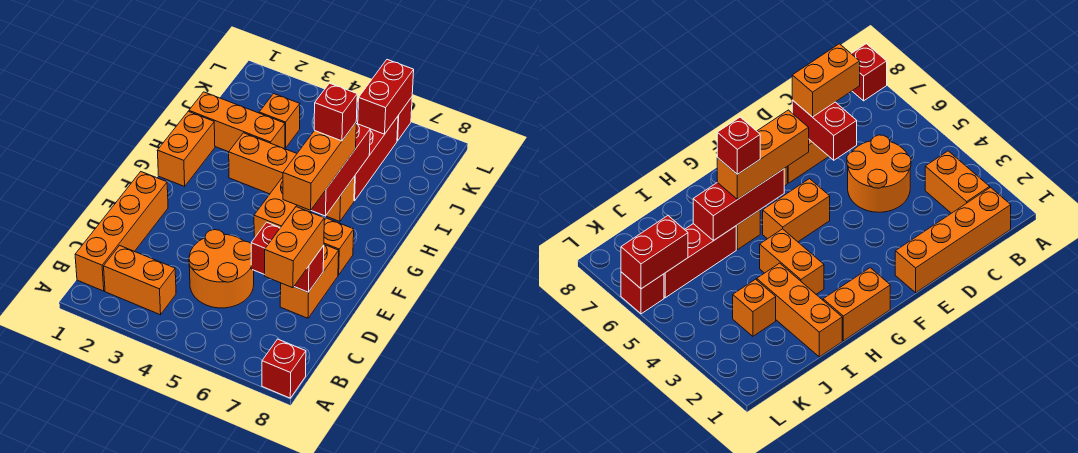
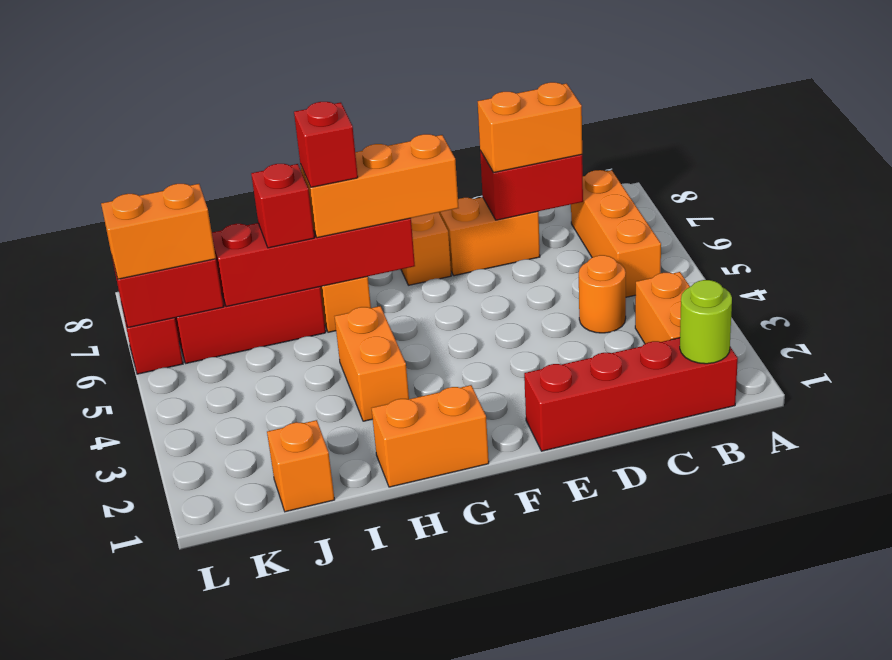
red brick A8 level 1 -> red brick I6 level 3
orange brick B1:E1 level 1 -> red brick B1:E1 level 1
none -> lime round brick B1 level 2
orange round brick C4:D5 level 1 -> orange round brick C4 level 1
red brick D6:D7 level 2 -> red brick C7:D7 level 2
orange brick F5:G5 level 1 -> orange brick K6:L6 level 3
red brick G6:I6 level 2 -> red brick G6:J6 level 2
orange brick I1:I3 level 1 -> orange brick B5:B7 level 1
orange brick J3 level 1 -> orange brick J1 level 1

